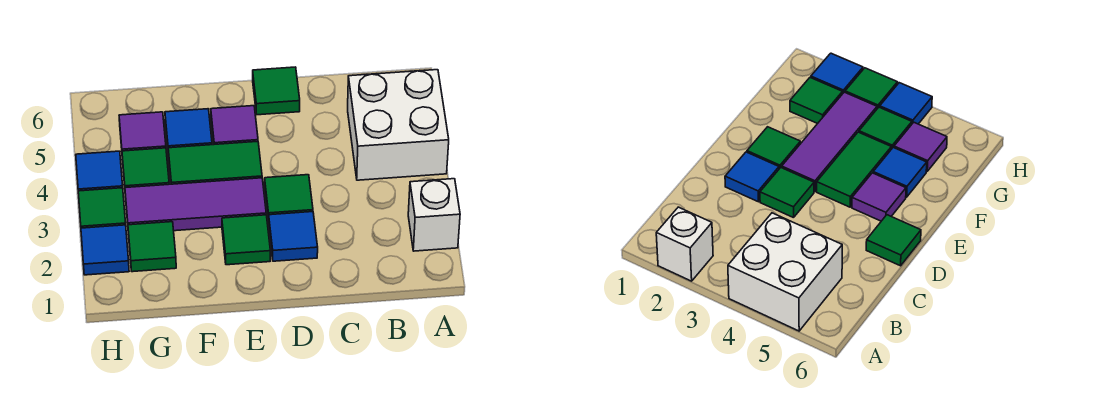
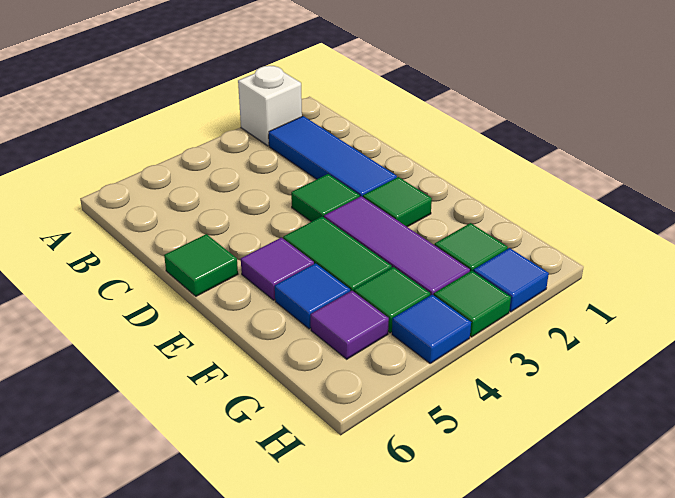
white brick A4:B5 level 1 -> none
blue tile D2 level 1 -> blue tile B2:D2 level 1

